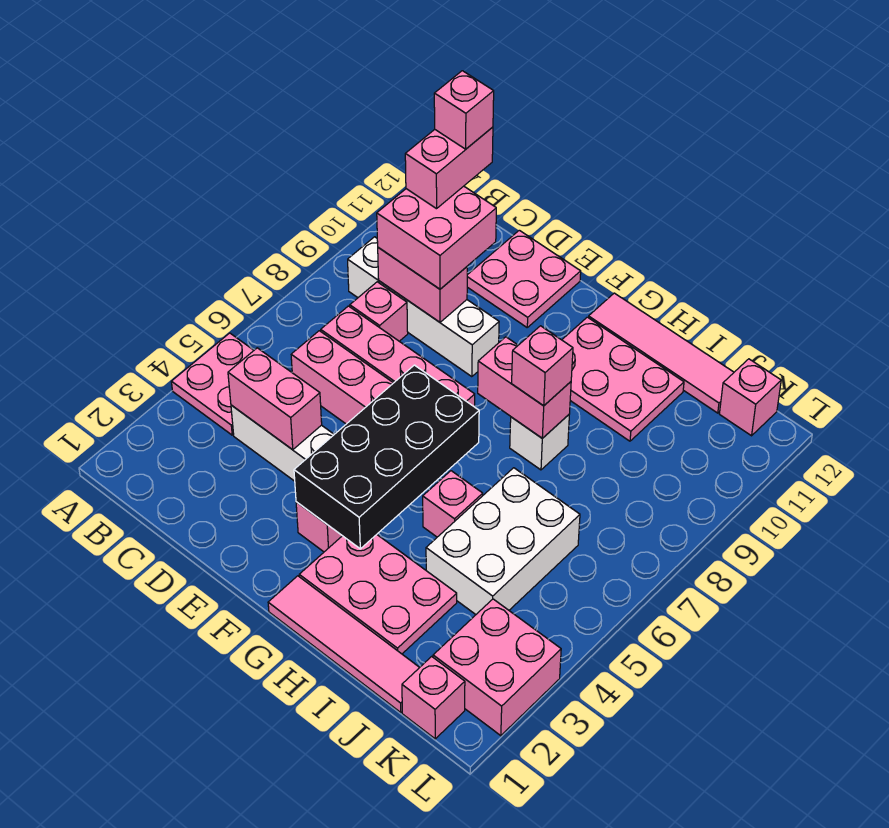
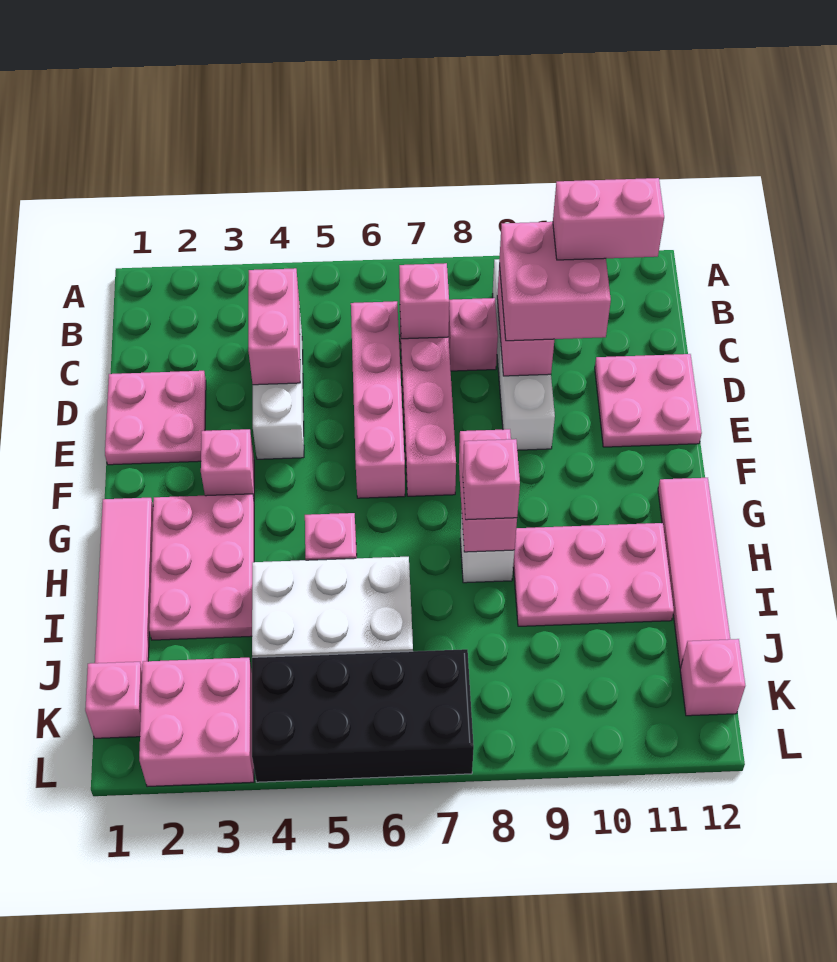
pink plate A4:B5 level 1 -> pink plate D1:E2 level 1
pink brick C11 level 5 -> pink brick C7 level 2
black brick F3:G6 level 2 -> black brick K4:L7 level 1
pink plate G10:I11 level 1 -> pink plate H9:I11 level 1

